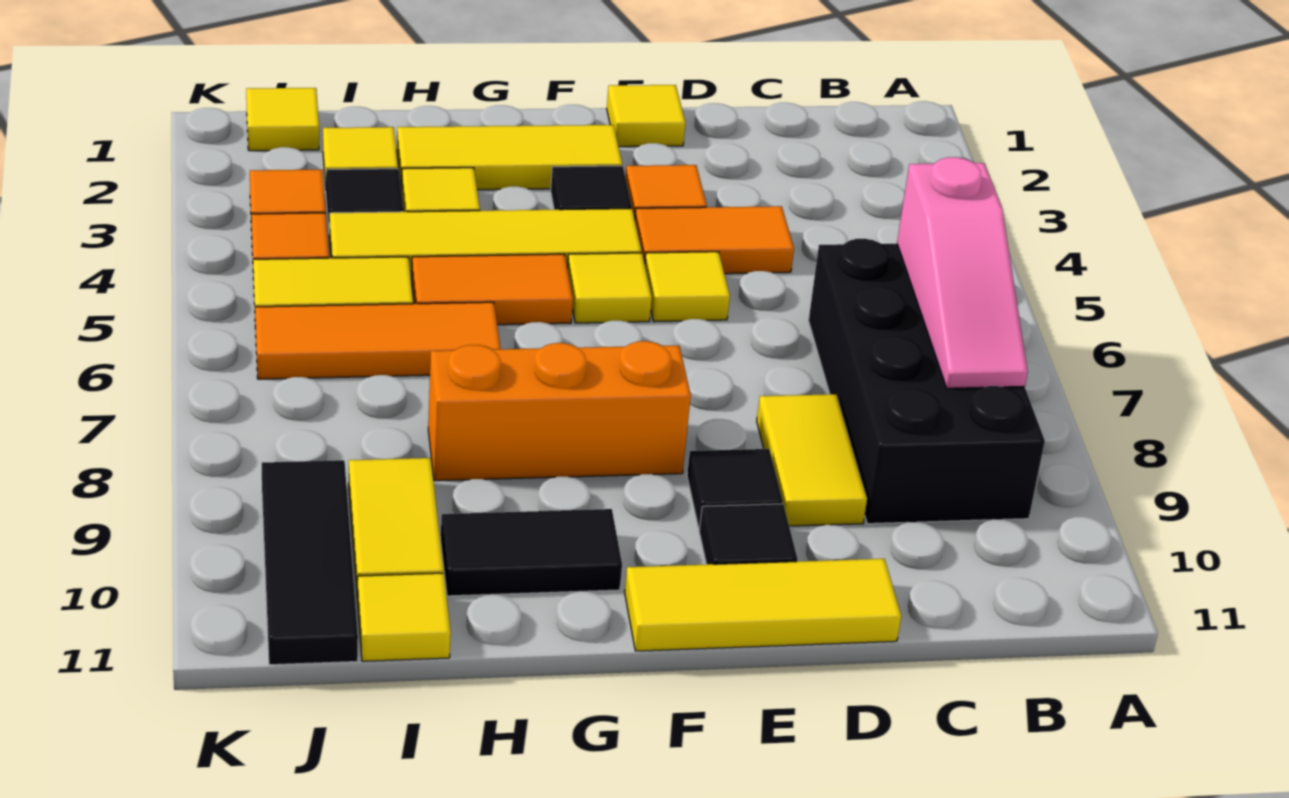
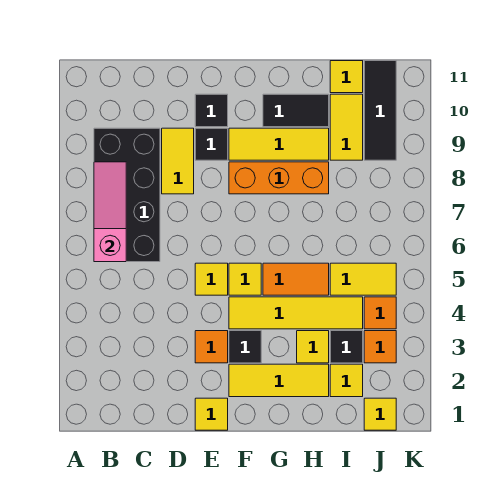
orange tile D4:E4 level 1 -> none
yellow tile D11:F11 level 1 -> yellow tile F9:H9 level 1
orange tile H6:J6 level 1 -> none

